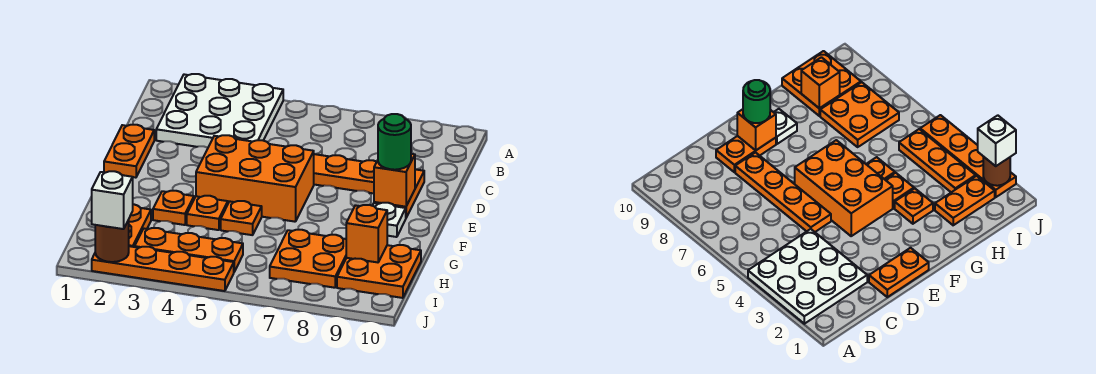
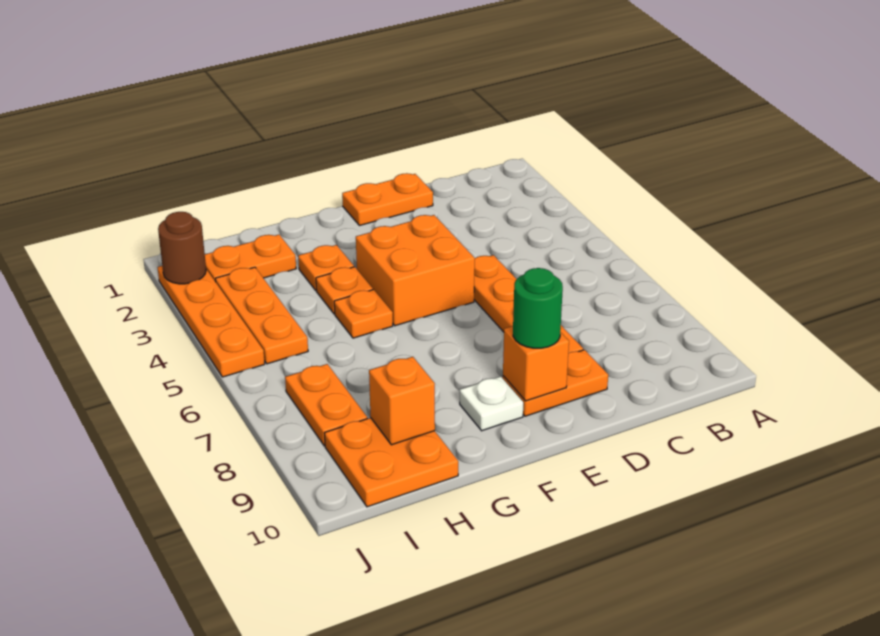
white plate A2:C4 level 1 -> none
orange brick E4:F6 level 1 -> orange brick E4:F5 level 1
orange plate H7:I8 level 1 -> orange plate I7:I8 level 1
white brick J2 level 3 -> none

